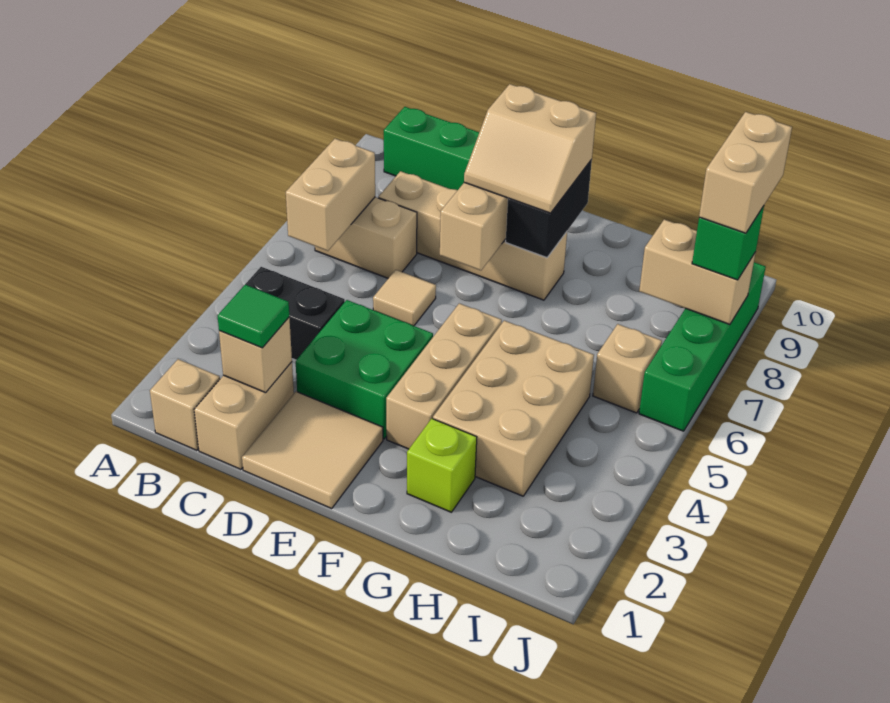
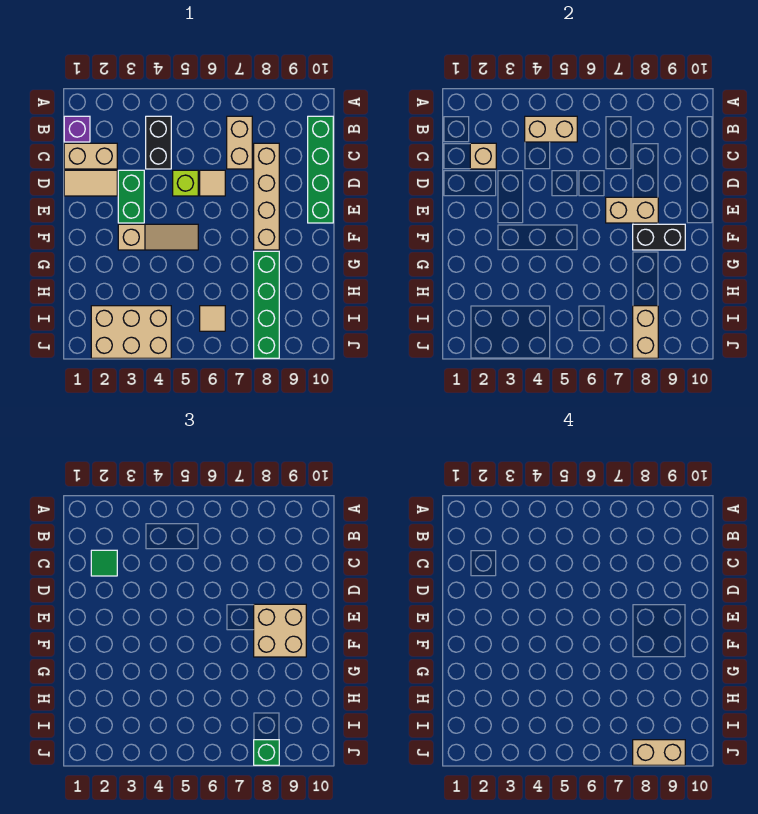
tan brick B1 level 1 -> purple brick B1 level 1
tan brick B6:B7 level 2 -> tan brick B4:B5 level 2
tan tile D1:E2 level 1 -> tan tile D1:D2 level 1
green brick D3:E4 level 1 -> green brick D3:E3 level 1
tan slope E8:F9 level 3 top 9 -> tan brick E8:F9 level 3
tan brick F3:F5 level 1 -> tan slope F3:F5 level 1 top 3
lime brick G2 level 1 -> lime brick D5 level 1
tan brick G3:H5 level 1 -> tan brick I2:J4 level 1
tan brick I6 level 1 -> tan tile I6 level 1
green brick J6:J9 level 1 -> green brick G8:J8 level 1

